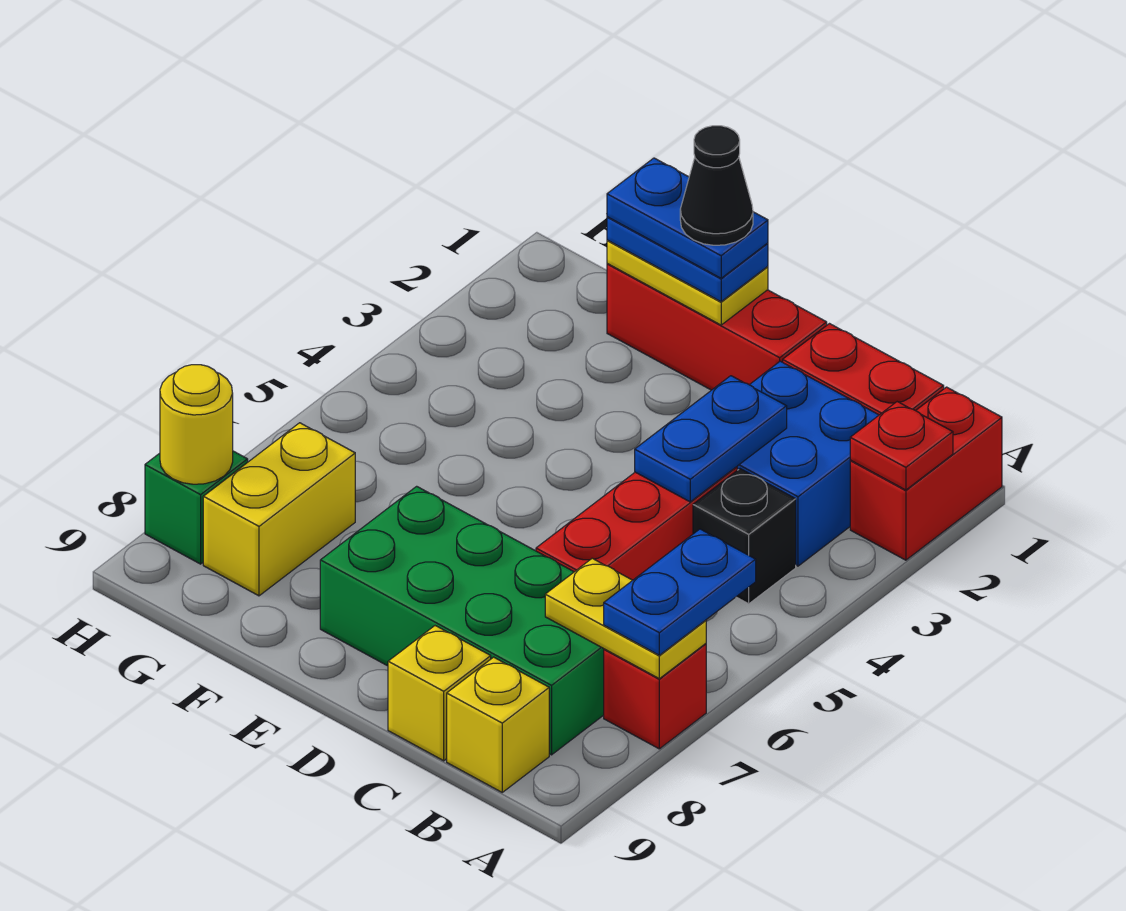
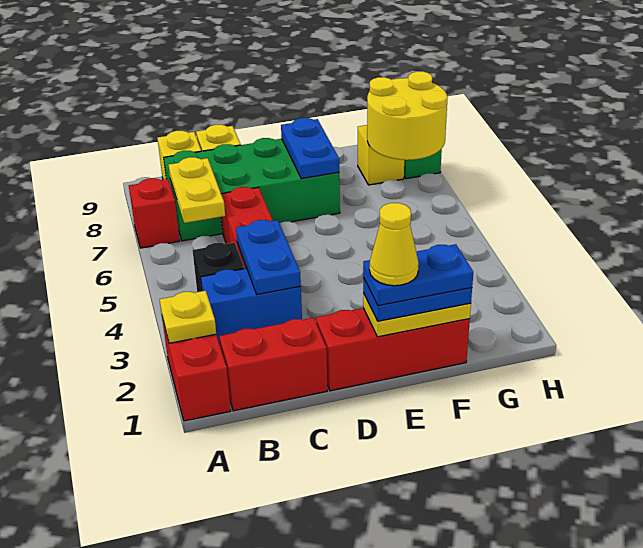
red plate A2 level 2 -> yellow plate A2 level 2
blue plate A6:A7 level 3 -> blue plate E7:E8 level 2
yellow plate A7:B7 level 2 -> yellow plate B6:B7 level 2
blue brick B2:C3 level 1 -> blue brick B3:C3 level 1
black cone E1 level 5 -> yellow cone E1 level 5
yellow brick G7:G8 level 1 -> yellow brick G8 level 1
yellow round brick H8 level 2 -> yellow round brick G7:H8 level 2

